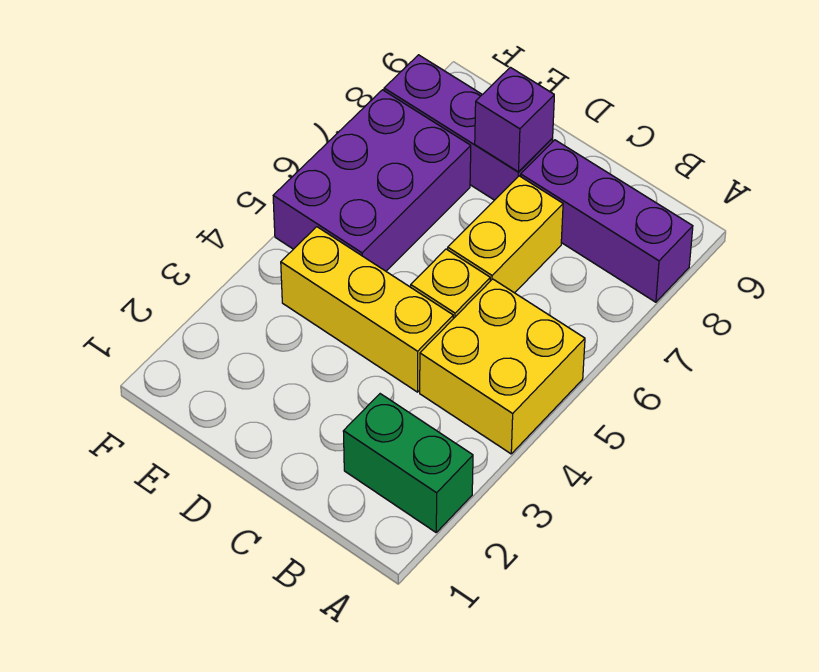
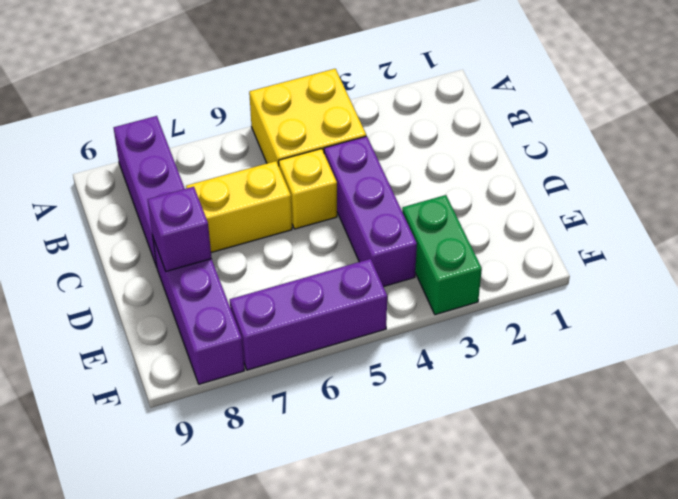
green brick A2:B2 level 1 -> green brick E3:F3 level 1
yellow brick C4:E4 level 1 -> purple brick C4:E4 level 1
purple brick E5:F7 level 1 -> purple brick F5:F7 level 1

